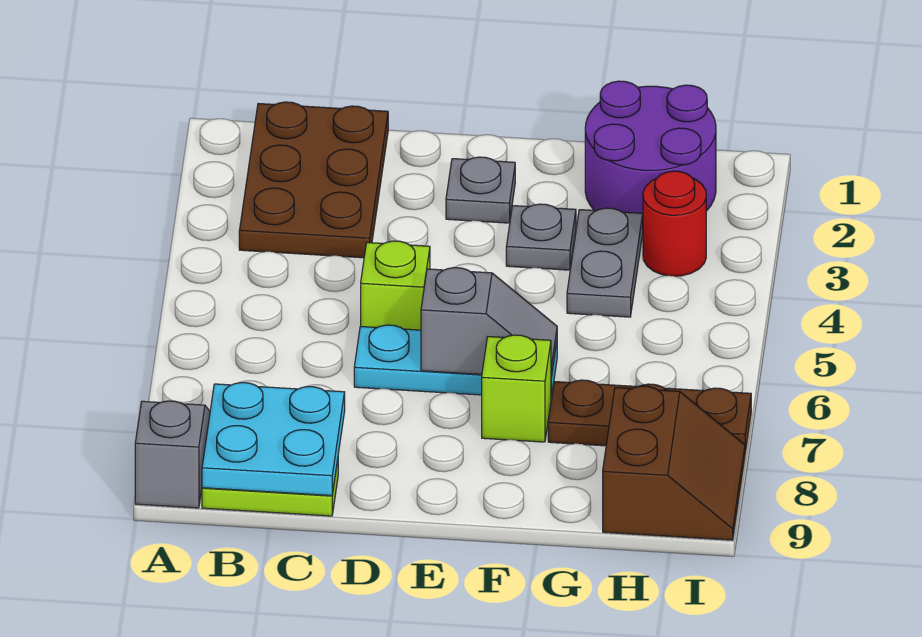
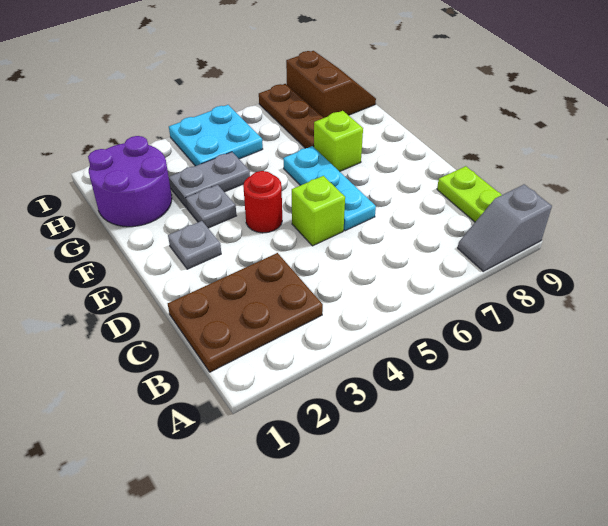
cyan plate B8:C9 level 2 -> cyan plate H4:I5 level 1
grey slope E6:F6 level 2 top E -> none
red round brick H3 level 1 -> red round brick E4 level 1
brown slope H8:I9 level 1 top H -> brown slope H8:I9 level 1 top 8

